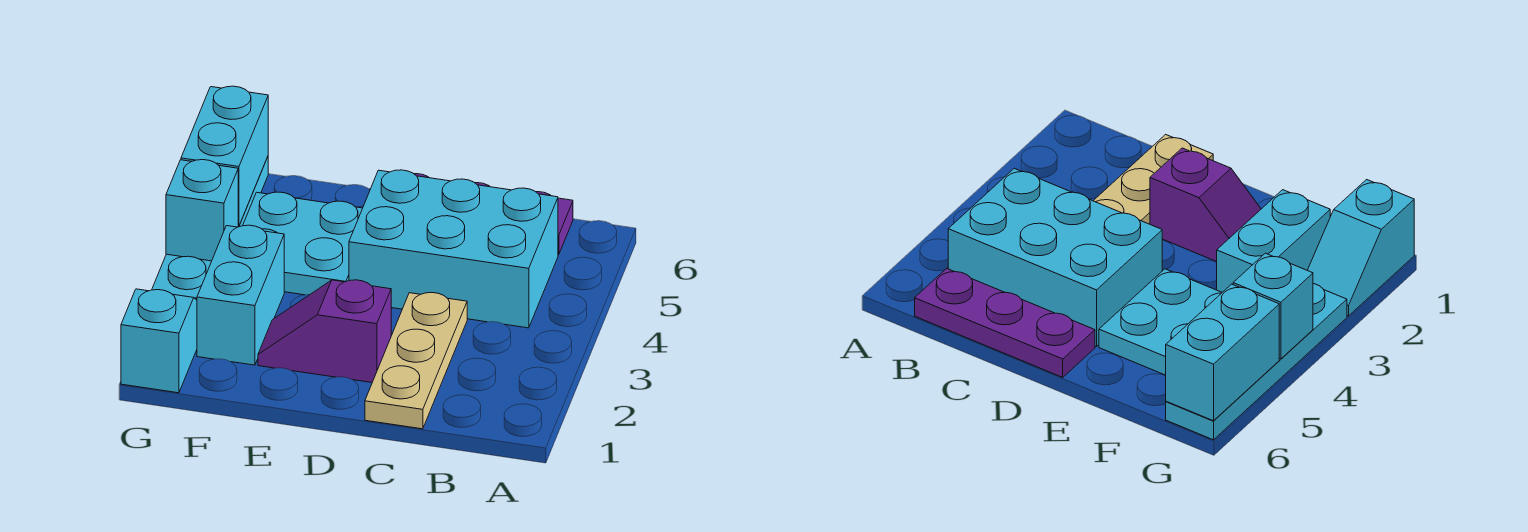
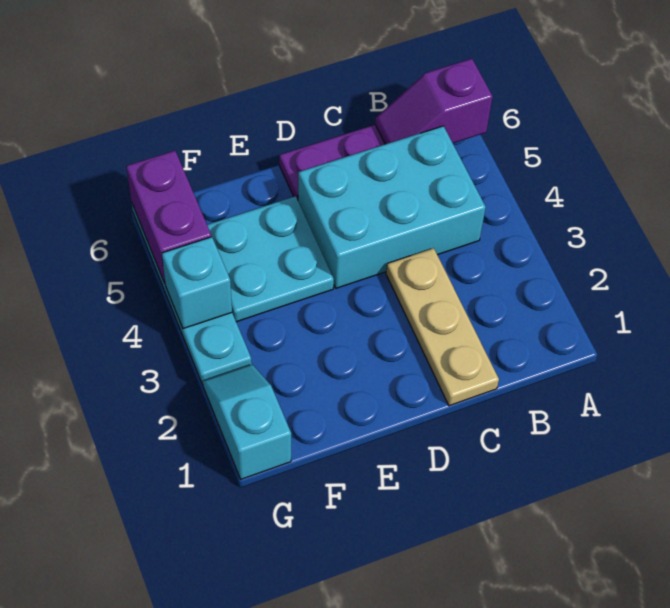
purple slope D2:E2 level 1 top D -> purple slope A6:B6 level 2 top A
cyan brick F2:F3 level 1 -> none
cyan brick G5:G6 level 2 -> purple brick G5:G6 level 2

